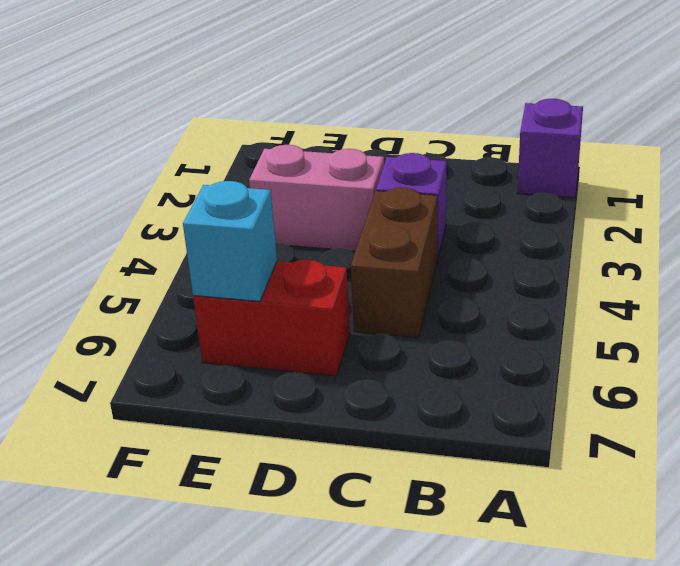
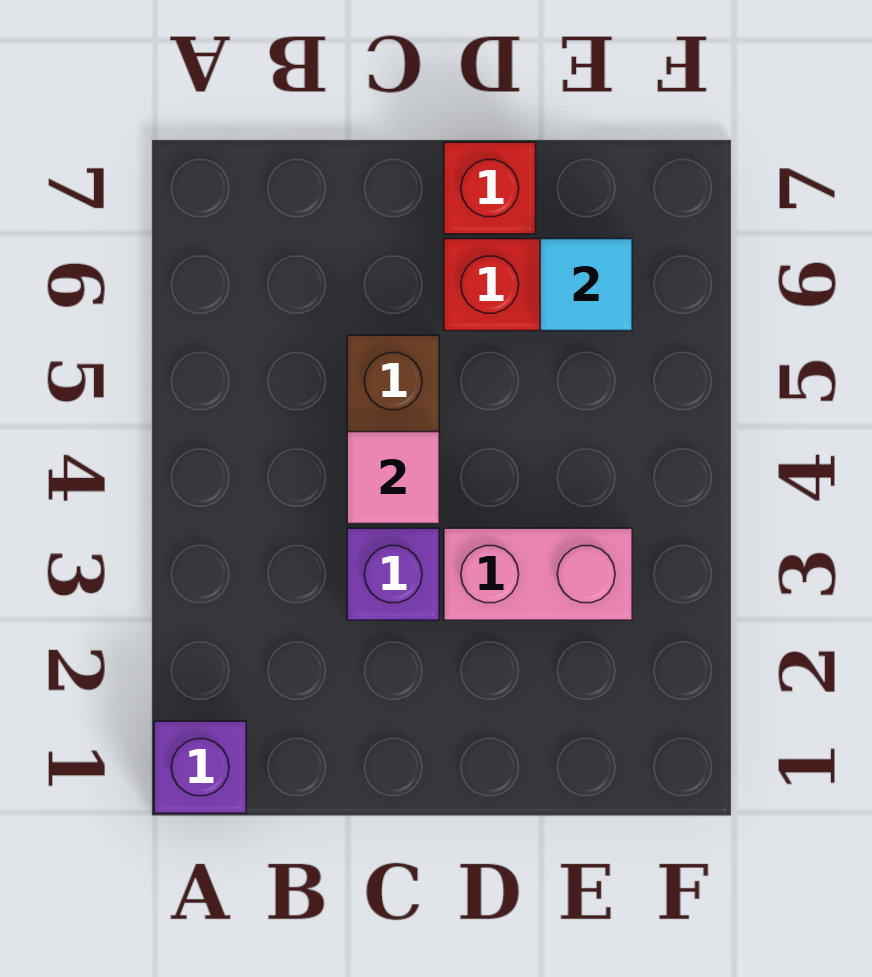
none -> pink tile C4 level 2
none -> red brick D7 level 1
cyan brick E6 level 2 -> cyan tile E6 level 2

